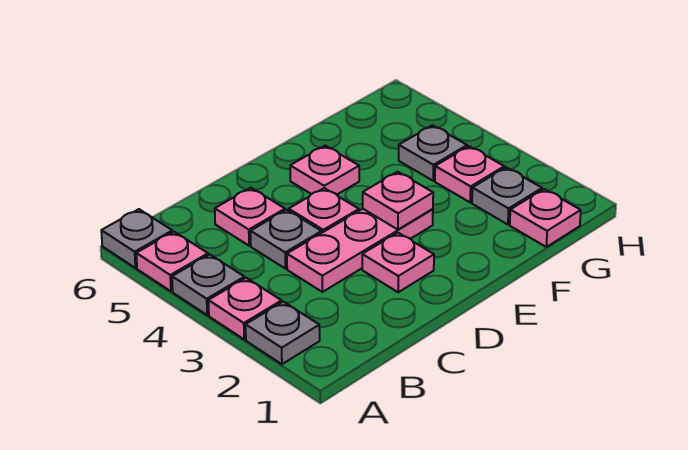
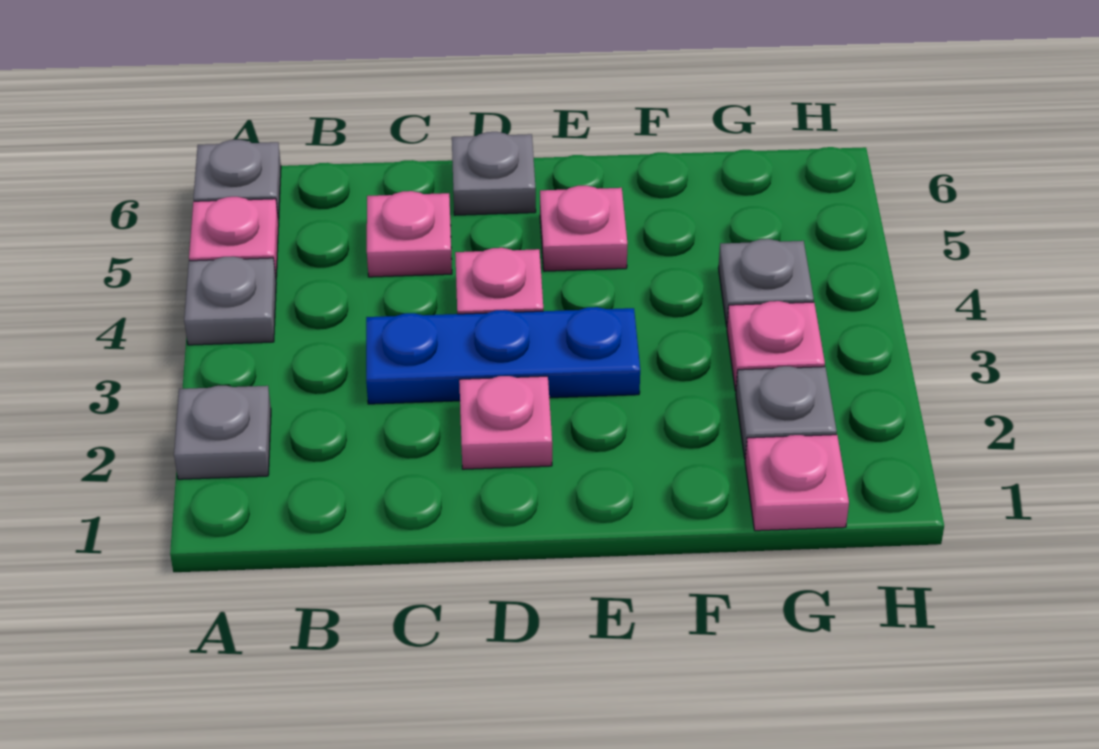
pink plate A3 level 1 -> none
pink plate C3:E3 level 1 -> blue plate C3:E3 level 1
grey plate C4 level 1 -> grey plate D6 level 1
pink plate E3 level 2 -> none

